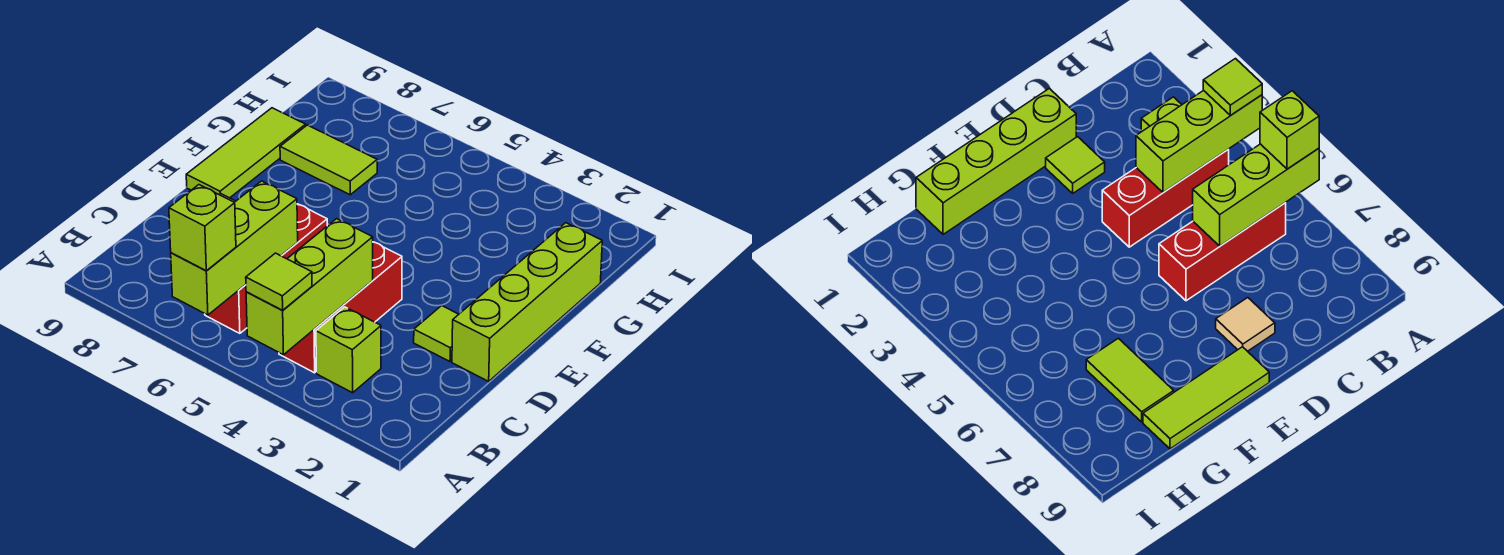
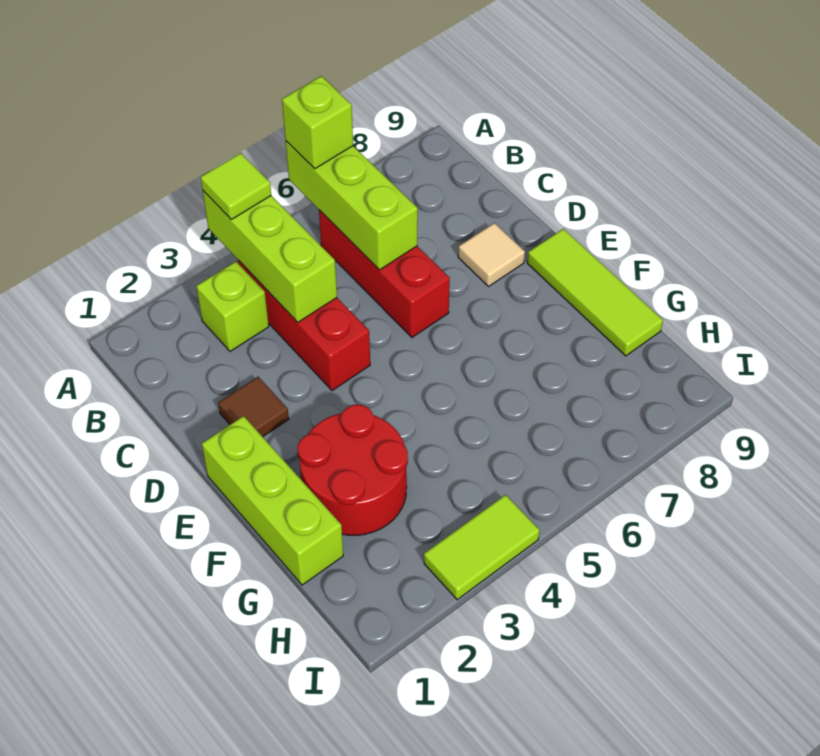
lime brick D1:G1 level 1 -> lime brick E1:G1 level 1
lime tile D2 level 1 -> brown tile D2 level 1
none -> red round brick F2:G3 level 1
lime tile G7:G8 level 1 -> lime tile I3:I4 level 1

